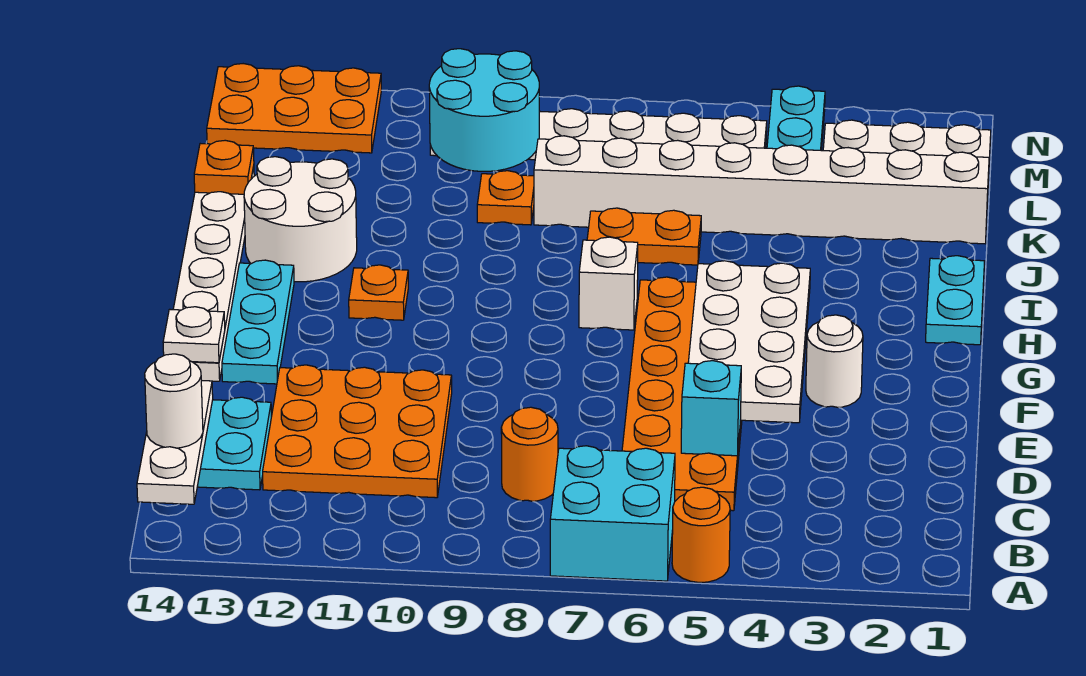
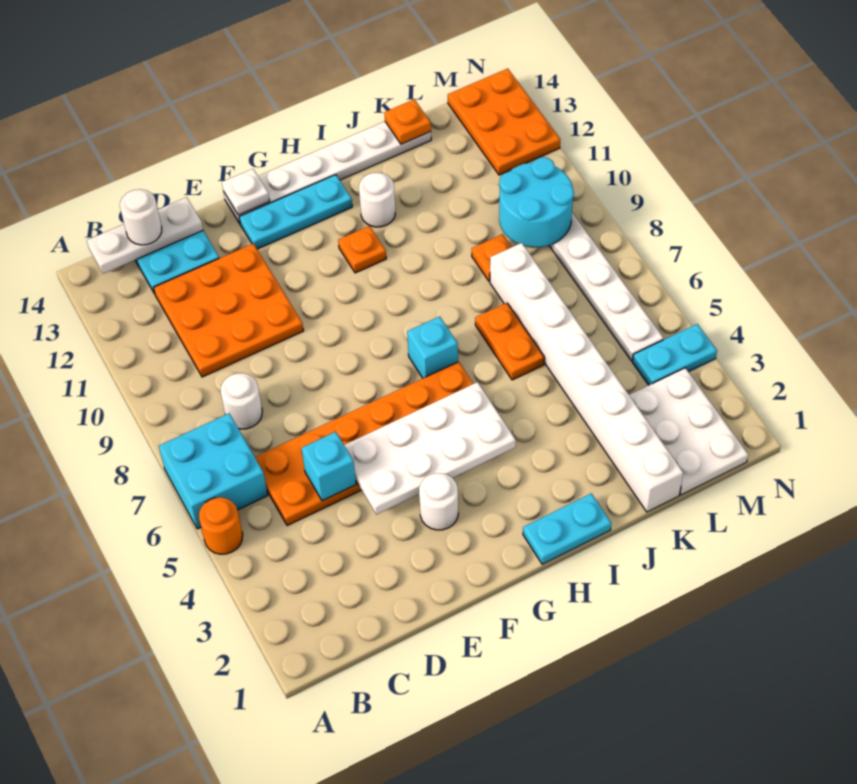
orange round brick C8 level 1 -> white round brick C8 level 1
white brick H7 level 1 -> cyan brick H7 level 1
white round brick I12:J13 level 1 -> white round brick I12 level 1

